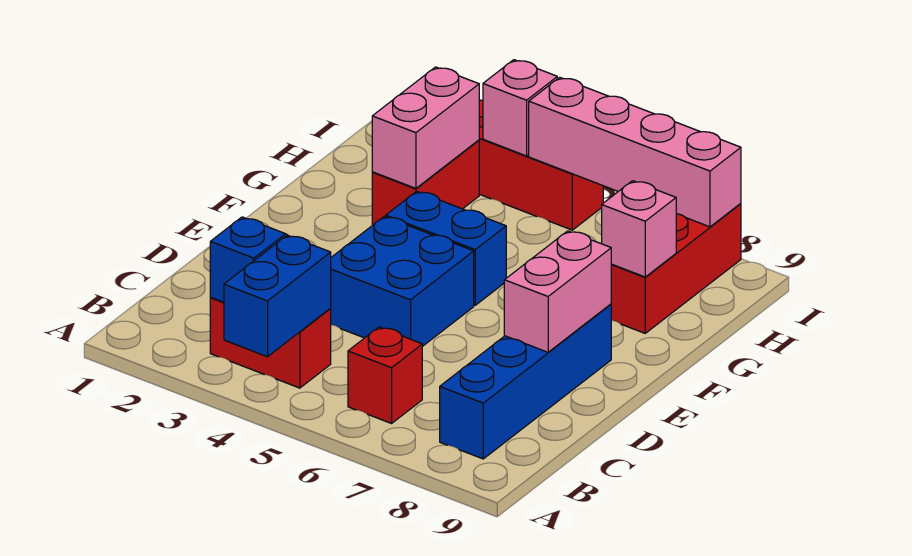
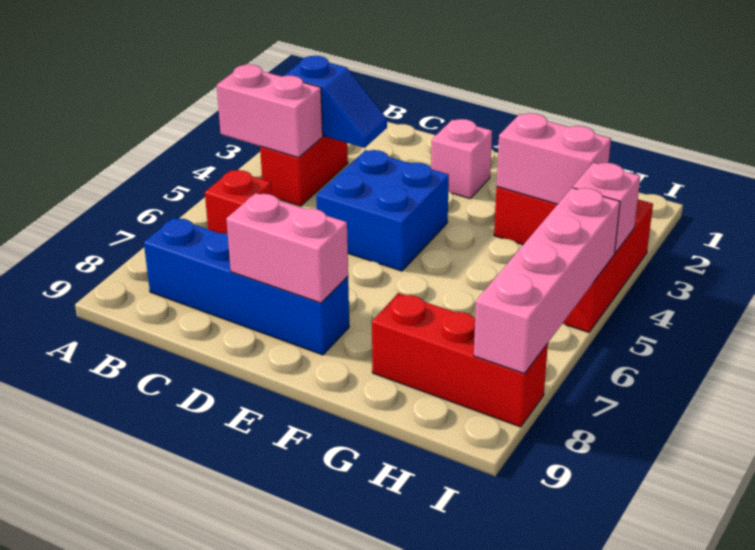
blue brick A4:B4 level 2 -> pink brick A4:B4 level 2
blue brick F4:F5 level 1 -> none
pink brick G8 level 2 -> pink brick E2 level 1

